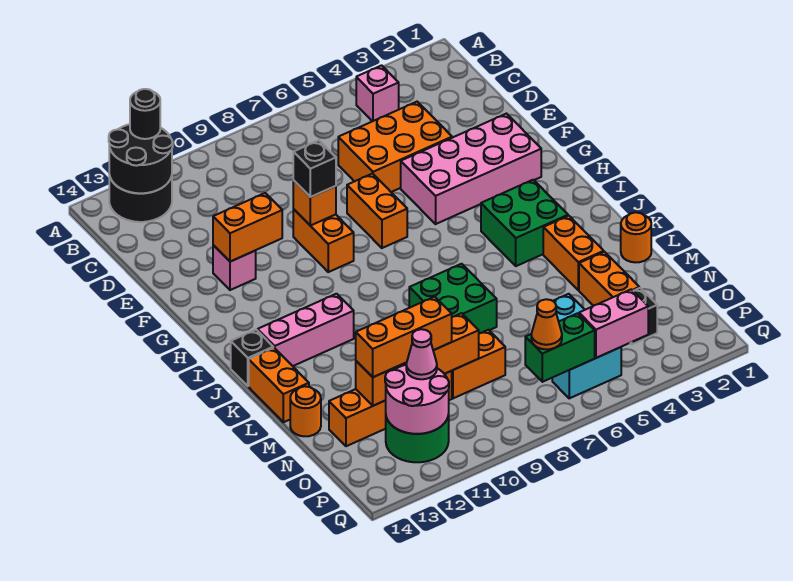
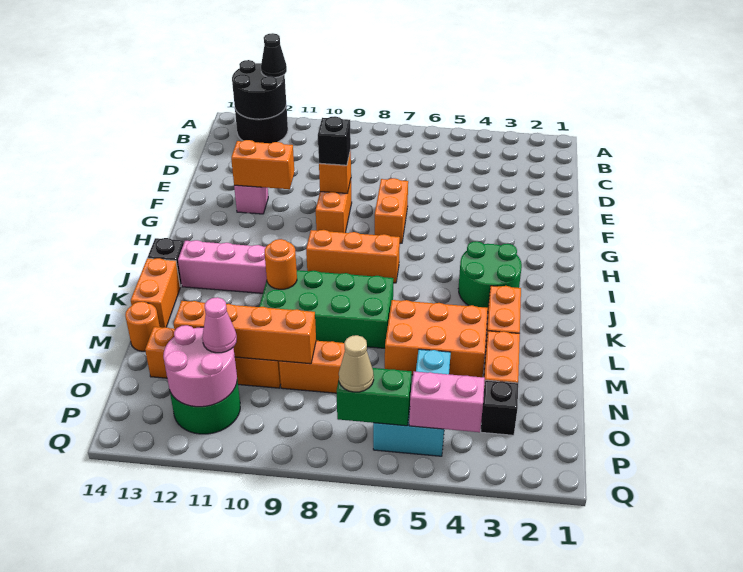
black round brick A12 level 3 -> black cone A12 level 3
pink brick B4 level 1 -> none
orange brick D4:E6 level 1 -> orange brick L4:M6 level 1
pink brick F2:G5 level 1 -> none
green brick I3:J4 level 1 -> green round brick I3:J4 level 1
green brick K7:L8 level 1 -> green brick K7:L10 level 1
orange round brick L1 level 1 -> orange round brick K10 level 2
orange brick N10:N12 level 3 -> orange brick I7:I9 level 1
orange cone P7 level 3 -> tan cone P7 level 3

